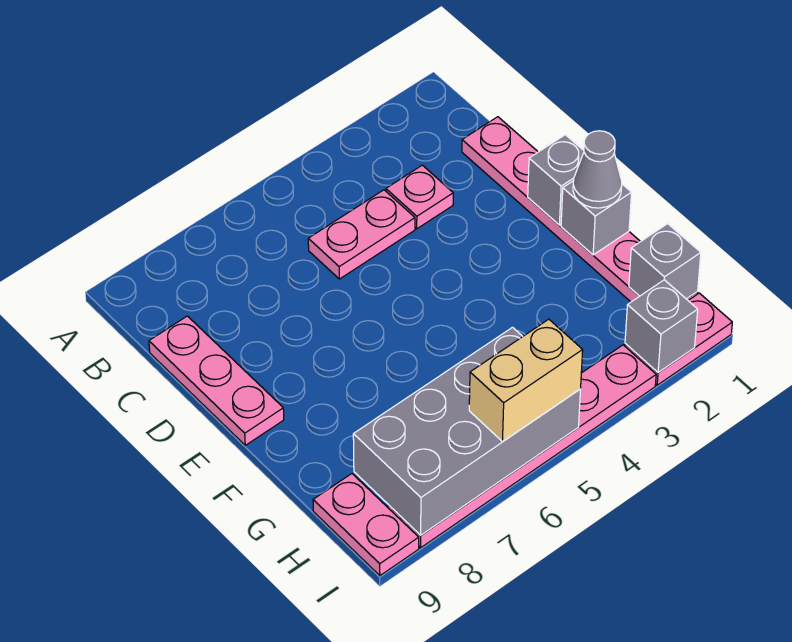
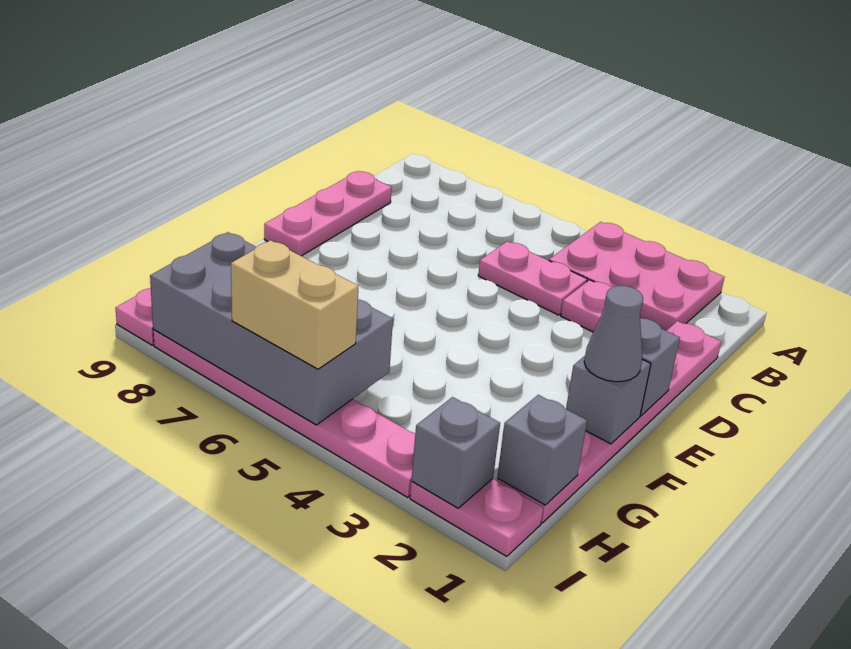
none -> pink plate A2:B4 level 1

